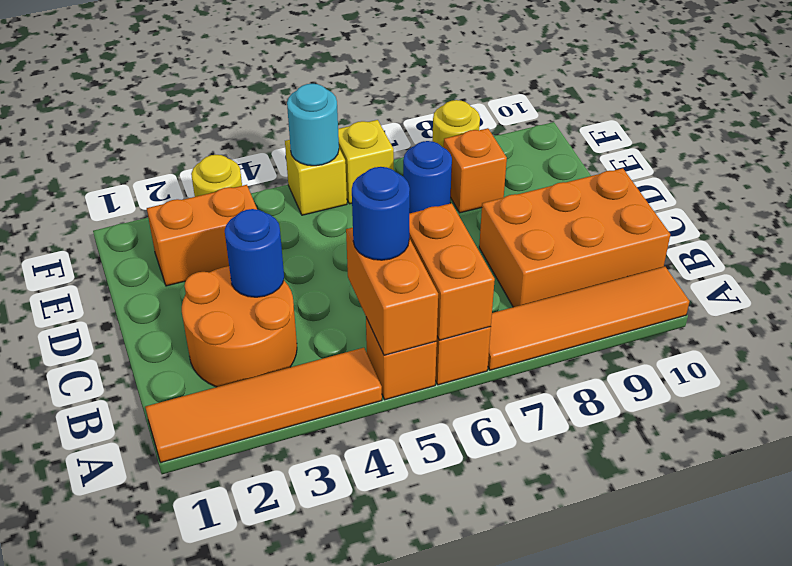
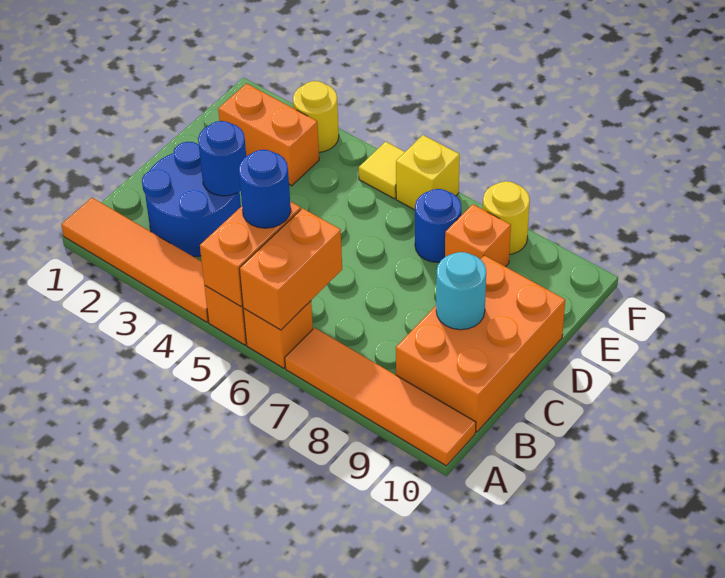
orange round brick B2:C3 level 1 -> blue round brick B2:C3 level 1
orange brick B8:C10 level 1 -> orange brick B9:D10 level 1
yellow brick F5 level 1 -> yellow tile F5 level 1
cyan round brick F5 level 2 -> cyan round brick C9 level 2

